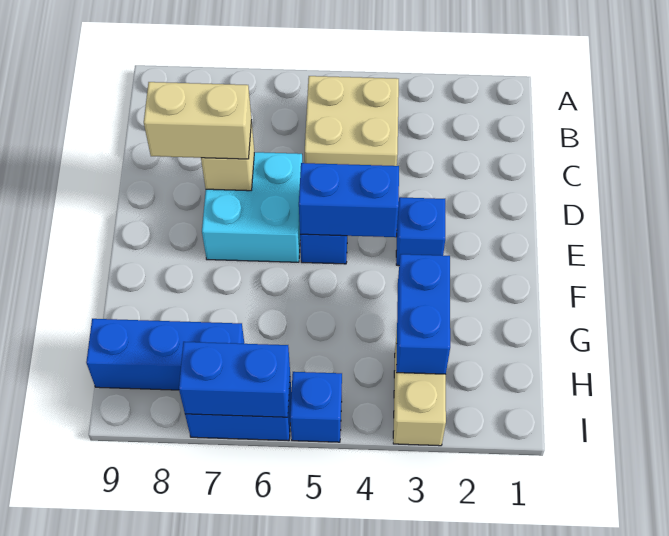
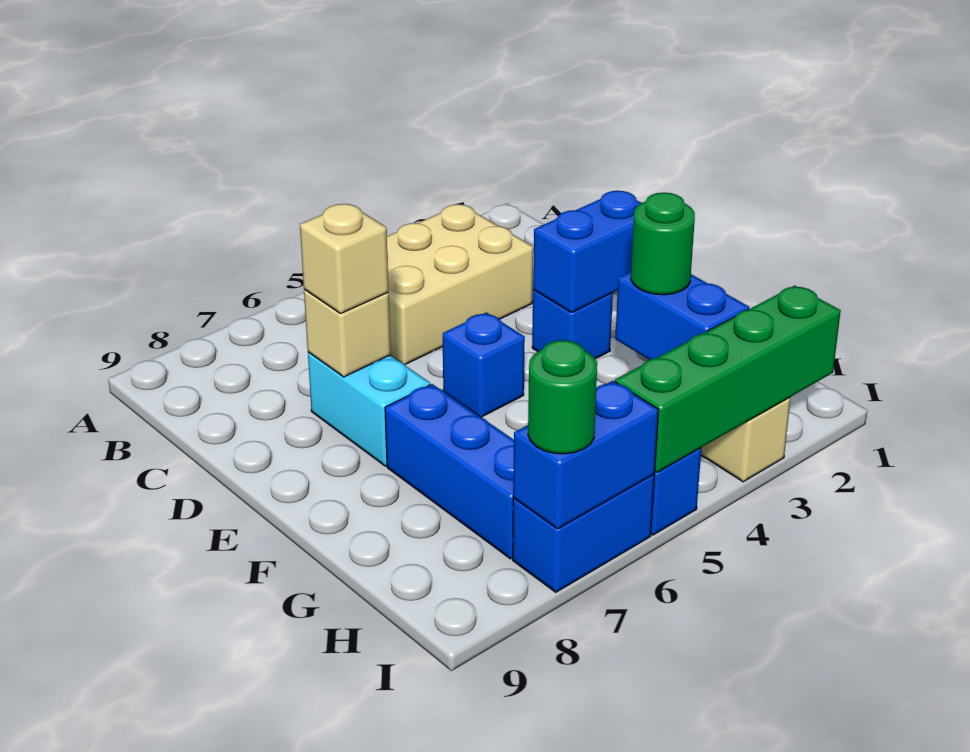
tan brick B4:C5 level 1 -> tan brick B3:C5 level 1
cyan brick D6:E7 level 1 -> cyan brick D7:E7 level 1
tan brick D7:D8 level 3 -> tan brick D7 level 3
blue brick E4:E5 level 2 -> blue brick E2:E3 level 2
none -> green round brick G3 level 3
blue brick H7:H9 level 1 -> blue brick F7:H7 level 1
none -> green brick I2:I5 level 2
none -> green round brick I7 level 3

